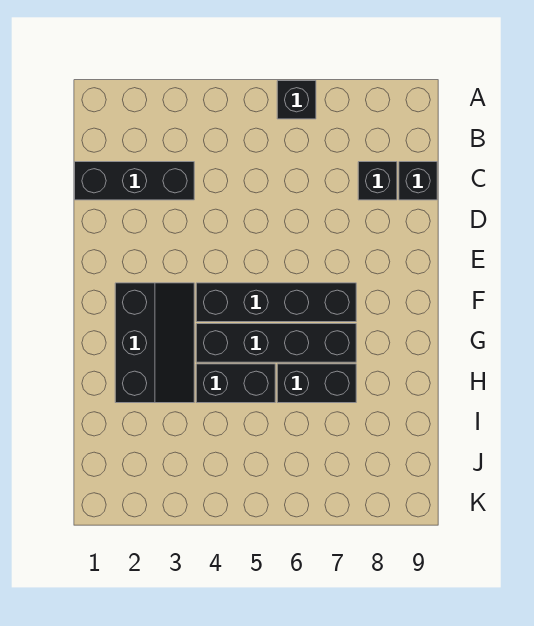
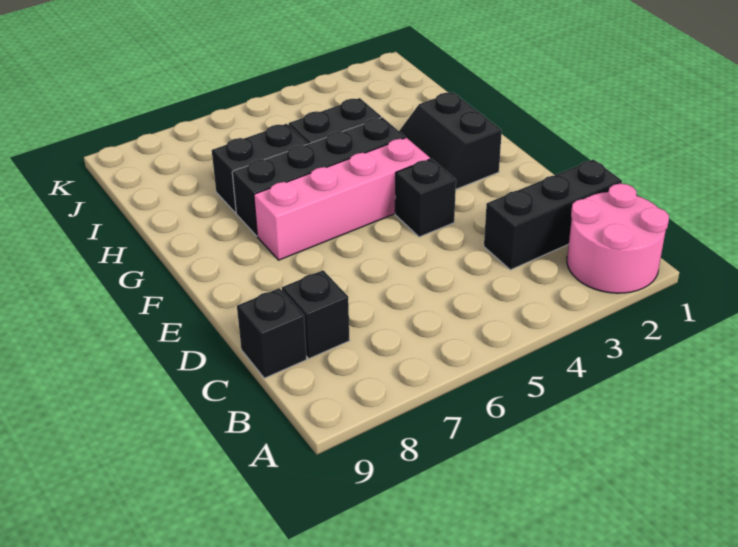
none -> pink round brick A1:B2 level 1
black brick A6 level 1 -> black brick E4 level 1
black slope F2:H3 level 1 top 2 -> black slope F2:G3 level 1 top 2
black brick F4:F7 level 1 -> pink brick F4:F7 level 1

